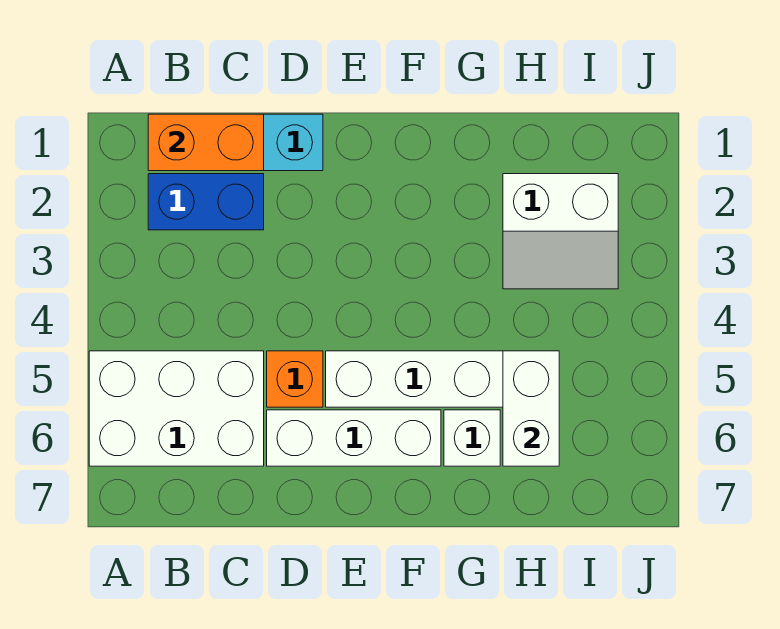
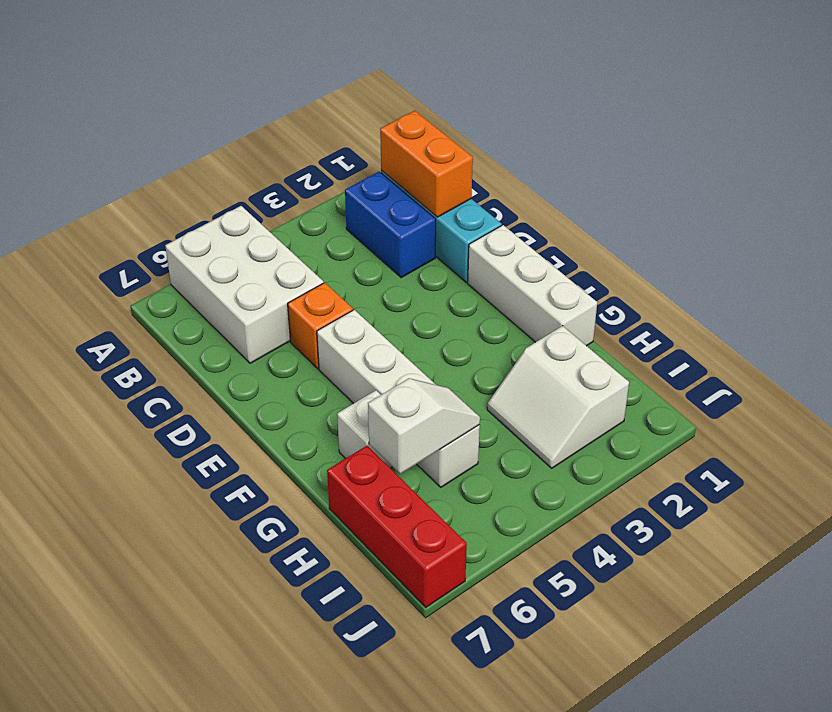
white brick D6:F6 level 1 -> white brick E1:G1 level 1
white brick H5:H6 level 2 -> white slope H5:H6 level 2 top 6
none -> red brick H7:J7 level 1

